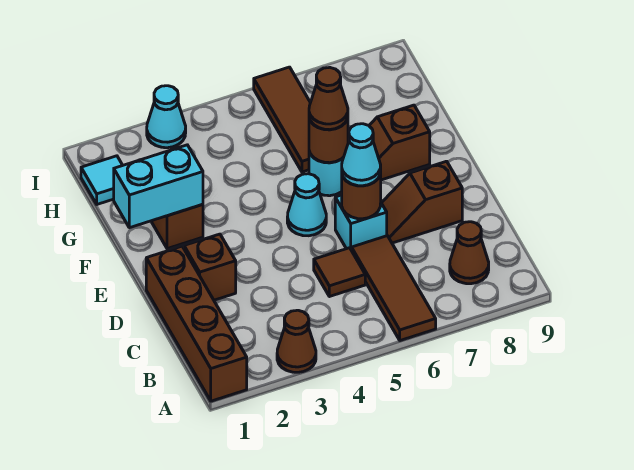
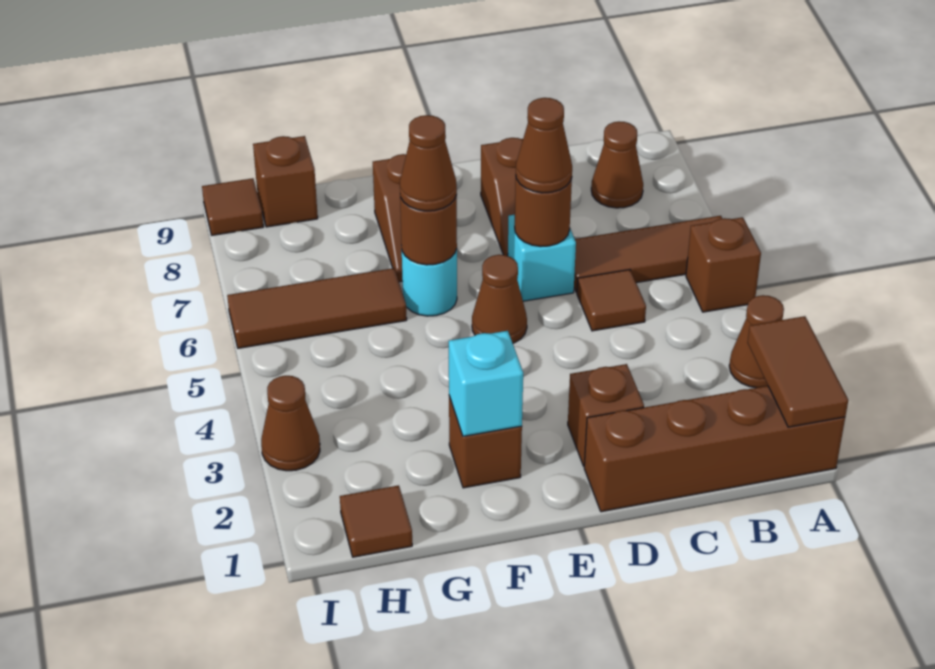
none -> brown tile A1:A2 level 2
none -> brown brick A5 level 1
cyan cone D6 level 3 -> brown cone D6 level 3
cyan cone E5 level 1 -> brown cone E5 level 1
cyan brick F1:F2 level 2 -> cyan brick F2 level 2
cyan tile H1 level 1 -> brown tile H1 level 1
none -> brown brick H9 level 1
cyan cone I3 level 1 -> brown cone I3 level 1
none -> brown tile I9 level 1

